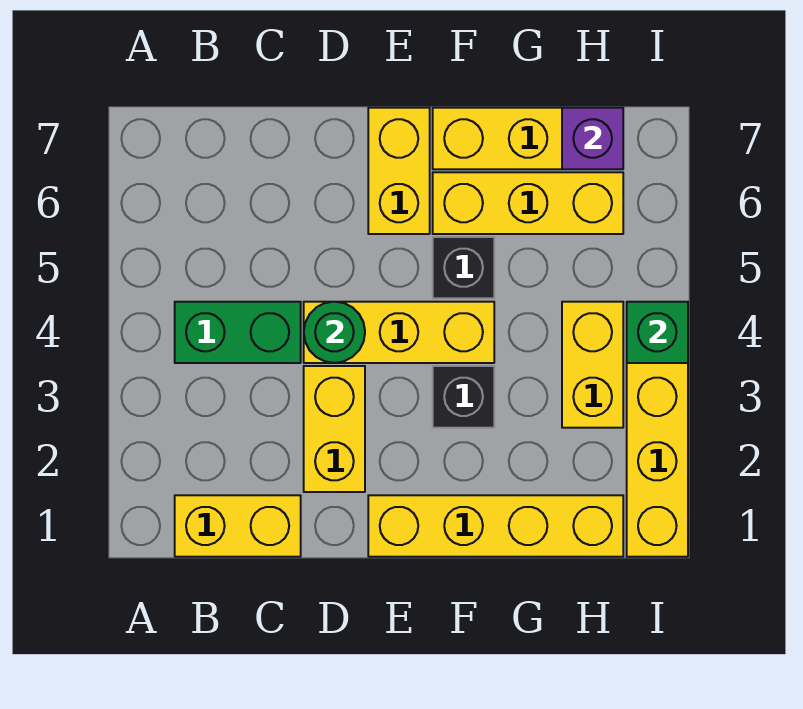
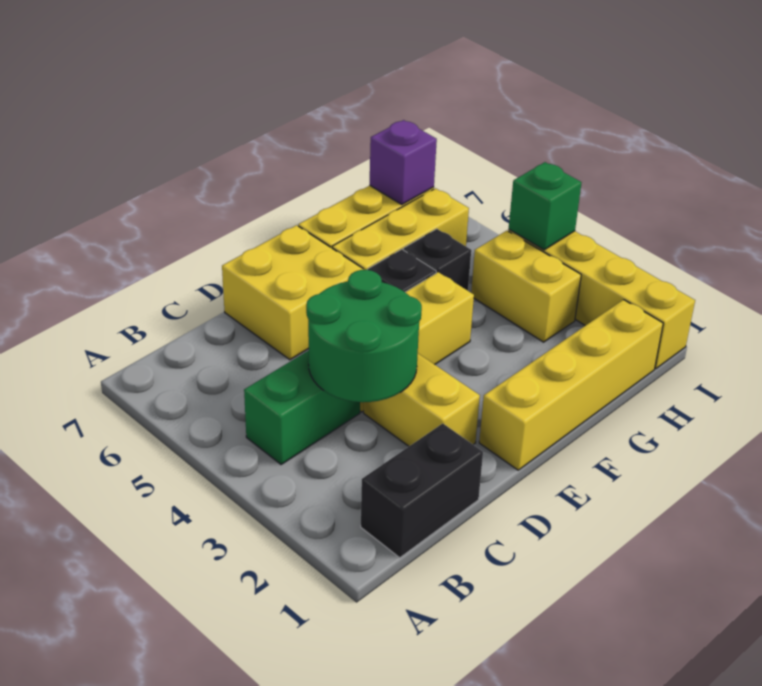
yellow brick B1:C1 level 1 -> black brick B1:C1 level 1
green round brick D4 level 2 -> green round brick C3:D4 level 2
yellow brick E6:E7 level 1 -> yellow brick D6:E7 level 1
black brick F3 level 1 -> black brick G5 level 1

